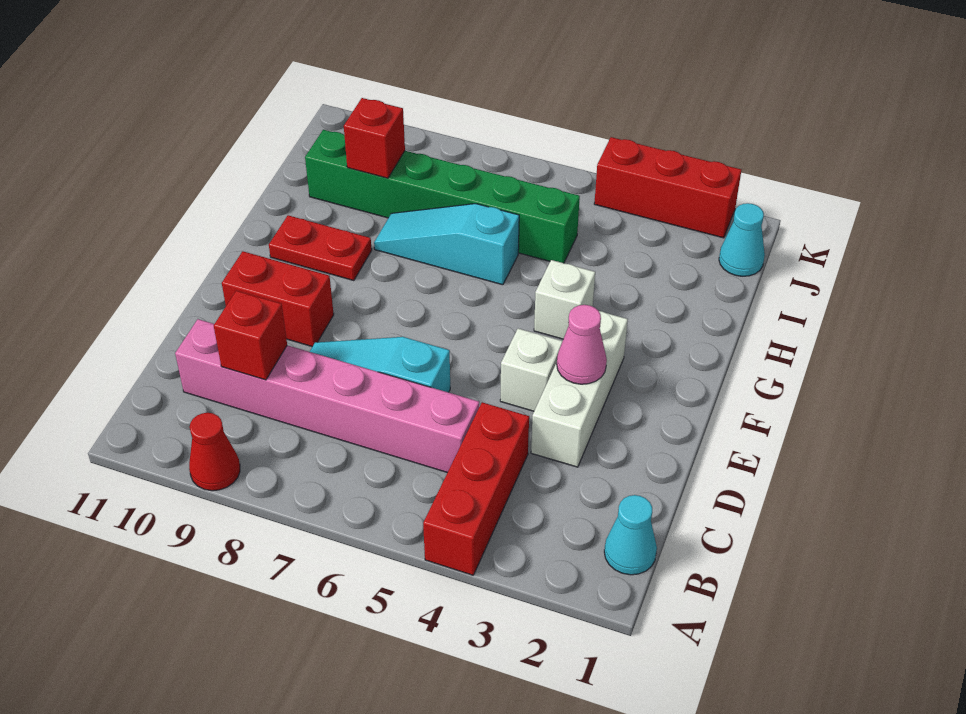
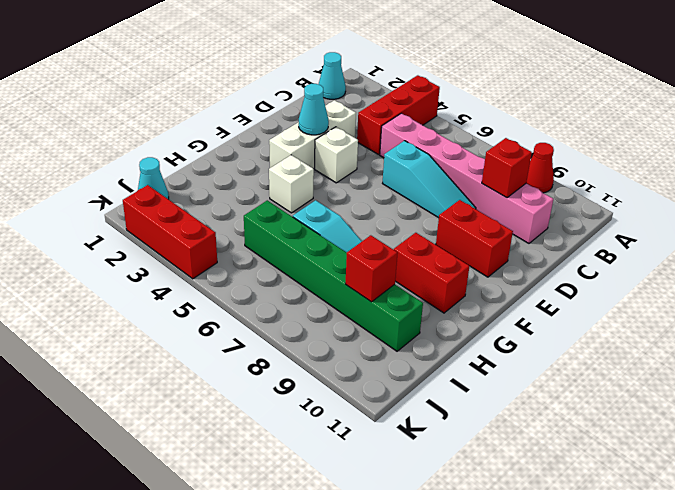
pink cone E3 level 2 -> cyan cone E3 level 2
red plate G9:G10 level 1 -> red brick G9:G10 level 1

